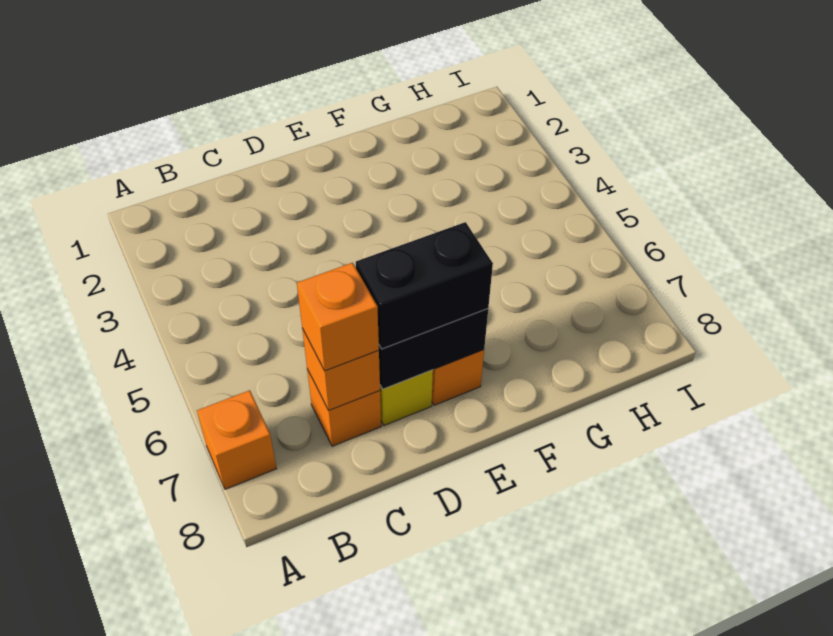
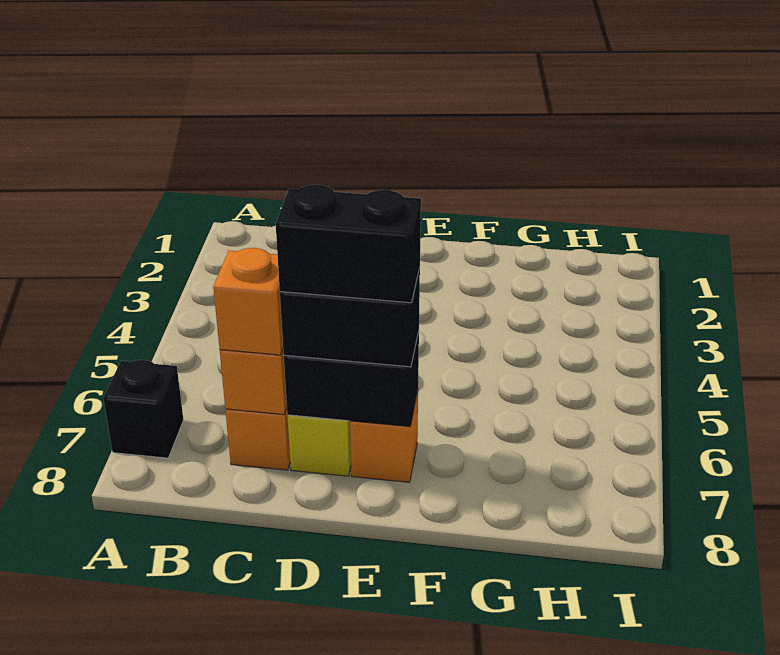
orange brick A7 level 1 -> black brick A7 level 1
none -> black brick D7:E7 level 4

